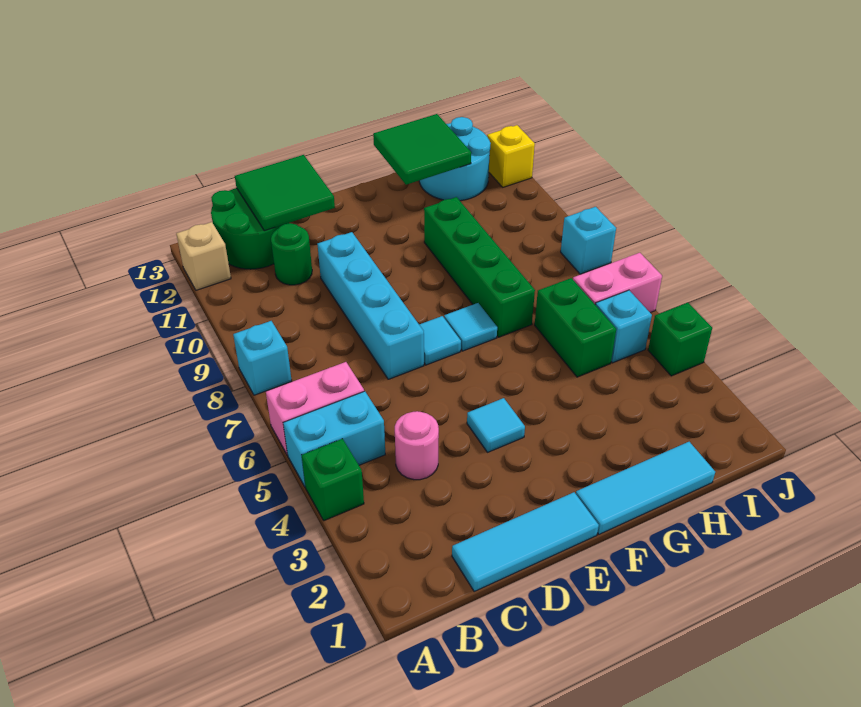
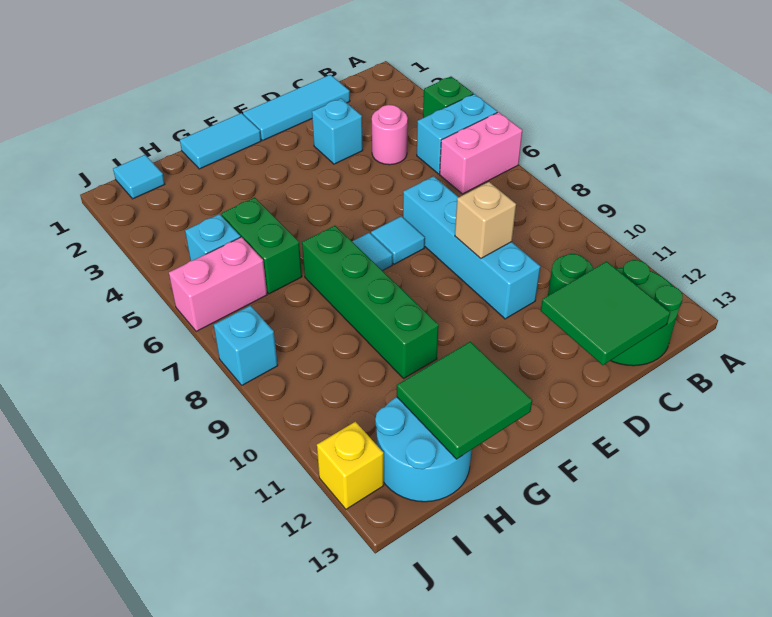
cyan brick A8 level 1 -> cyan brick D3 level 1
tan brick A12 level 1 -> tan brick D9 level 2
cyan tile E4 level 1 -> cyan tile I1 level 1
cyan tile F1:H1 level 1 -> cyan tile F1:G1 level 1
green brick J4 level 1 -> none

